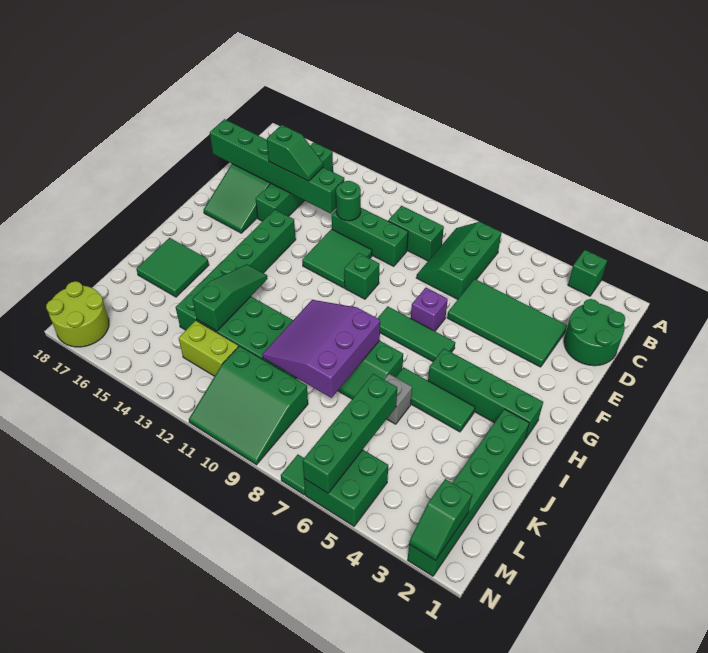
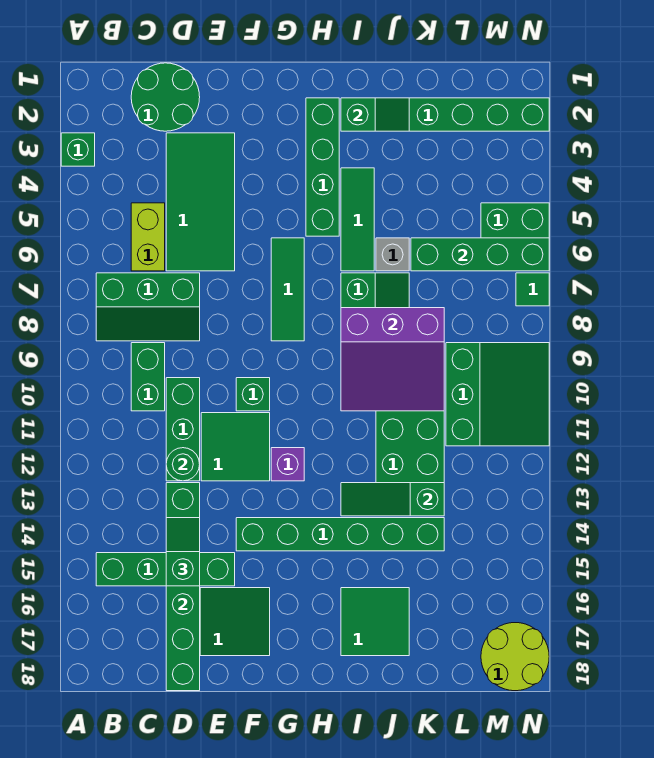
purple brick F7 level 1 -> purple brick G12 level 1
lime brick L12:L13 level 1 -> lime brick C5:C6 level 1
green slope M2:N2 level 2 top M -> green slope I2:J2 level 2 top I

